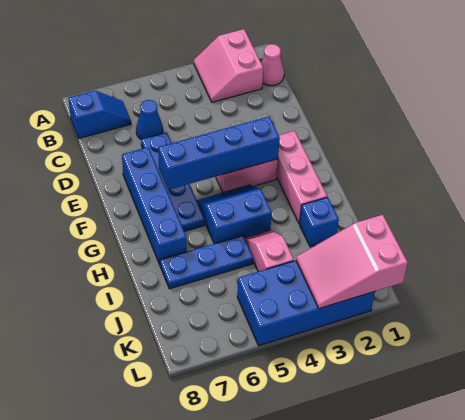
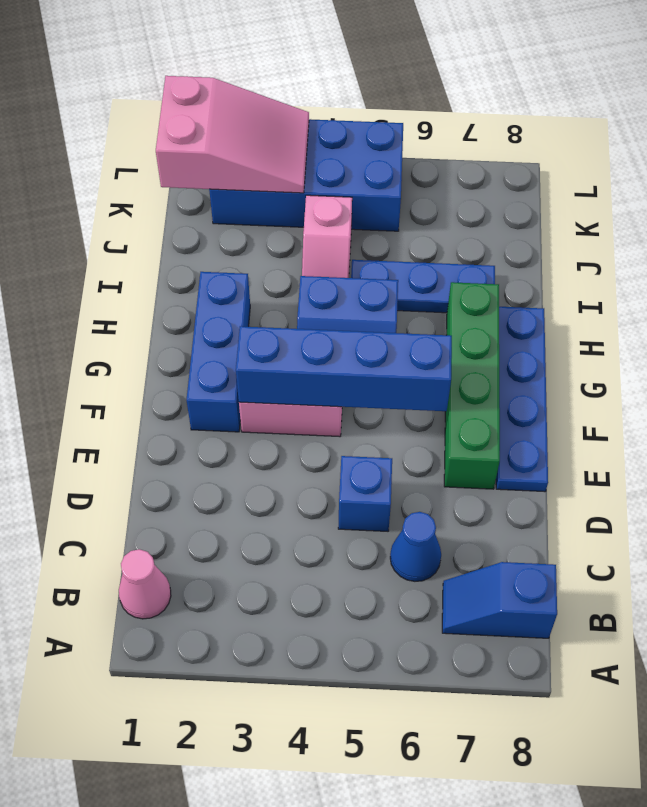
pink slope A2:B3 level 1 top 2 -> none
blue plate D6:G6 level 1 -> blue plate E8:H8 level 1
blue brick E7:H7 level 1 -> green brick E7:H7 level 1
pink brick F2:H2 level 1 -> blue brick F2:H2 level 1
blue brick I2 level 1 -> blue brick D5 level 1

